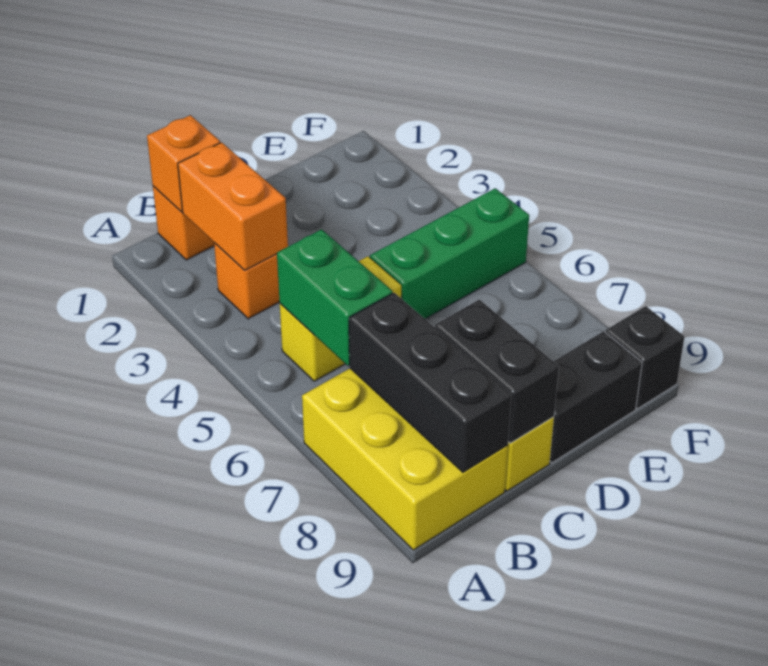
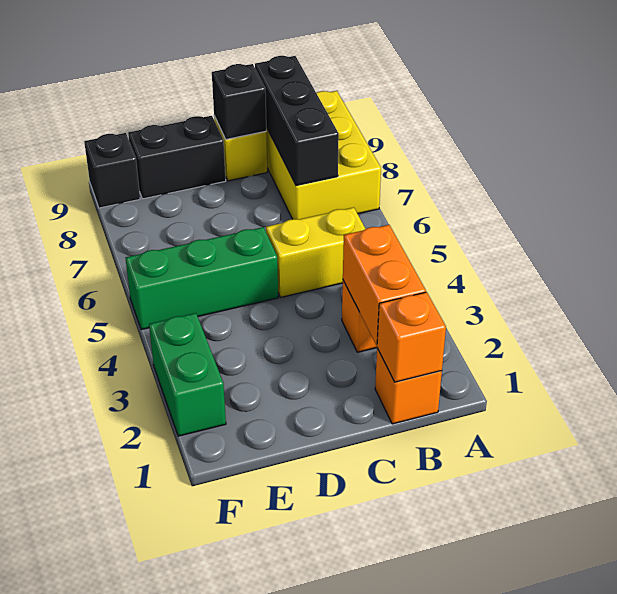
green brick B5:B6 level 2 -> green brick F2:F3 level 1
black brick C8:C9 level 2 -> black brick C9 level 2

